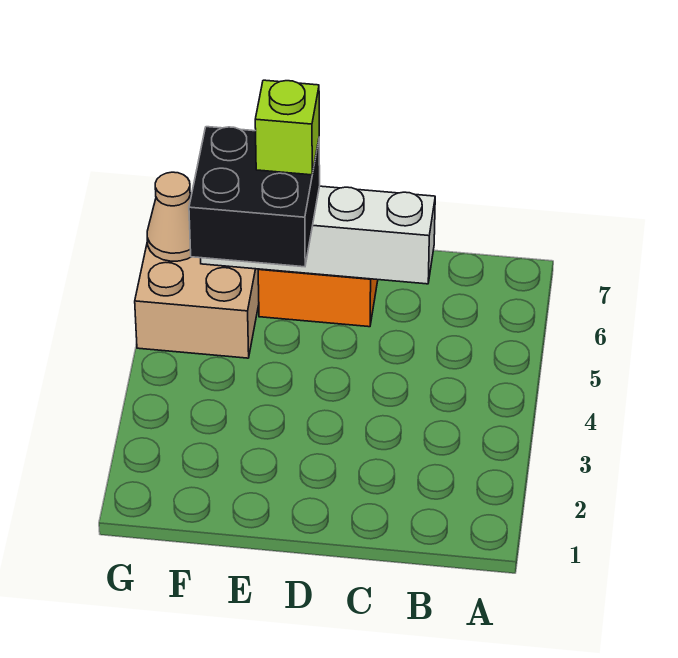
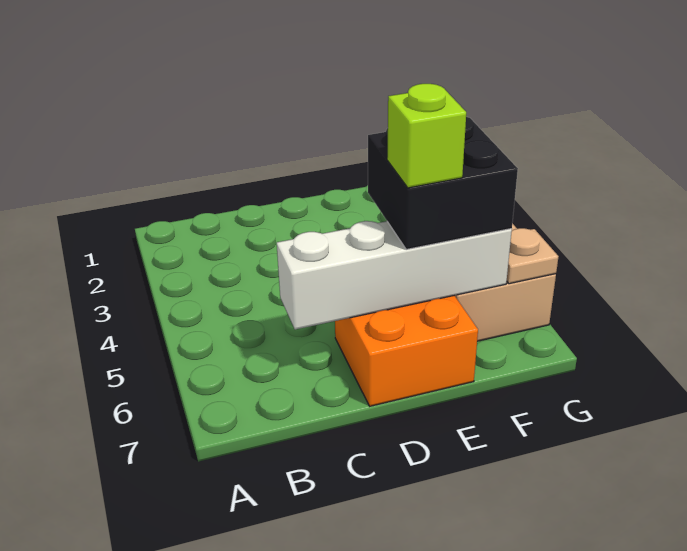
tan cone G6 level 2 -> tan plate G6 level 2

